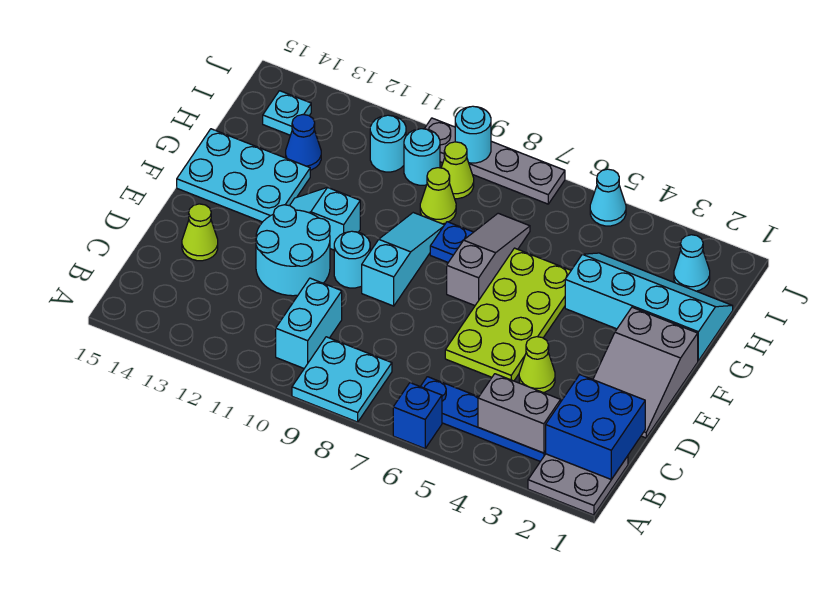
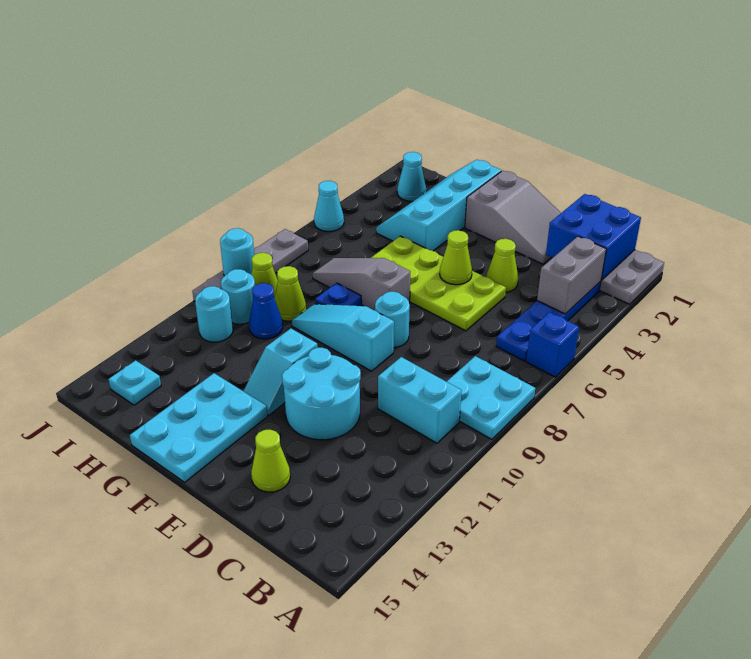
none -> lime cone E5 level 2
cyan round brick E10 level 1 -> cyan round brick E8 level 1
blue cone H13 level 1 -> blue cone H10 level 1

